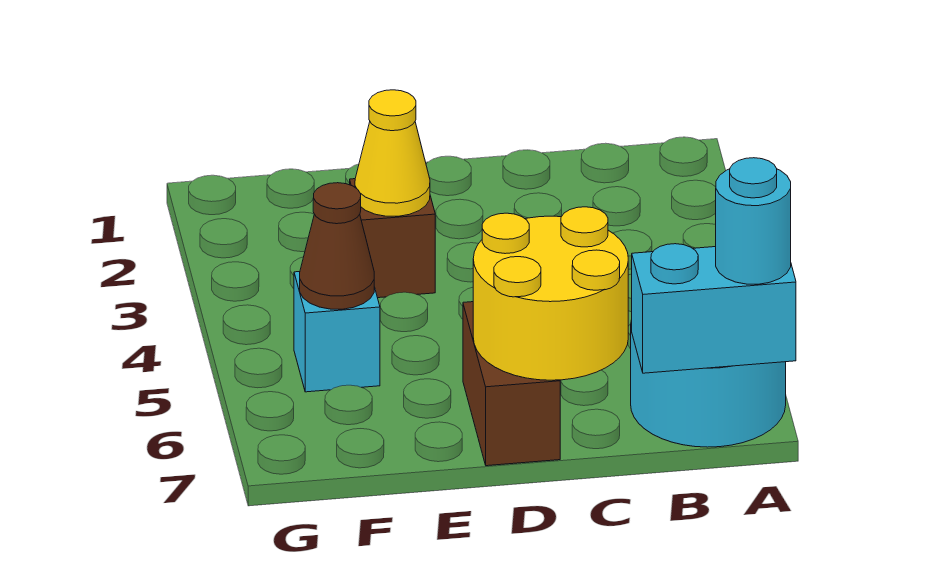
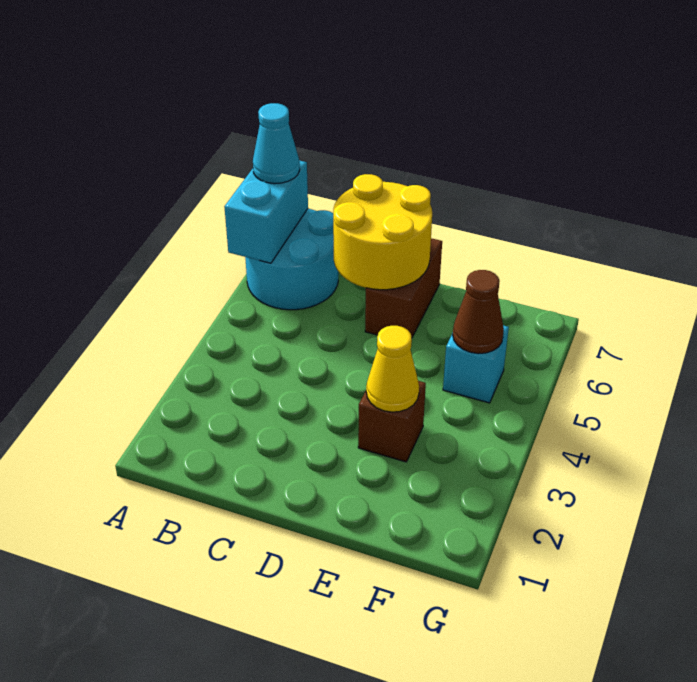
cyan brick A7:B7 level 2 -> cyan brick A6:A7 level 2
cyan round brick A7 level 3 -> cyan cone A7 level 3

